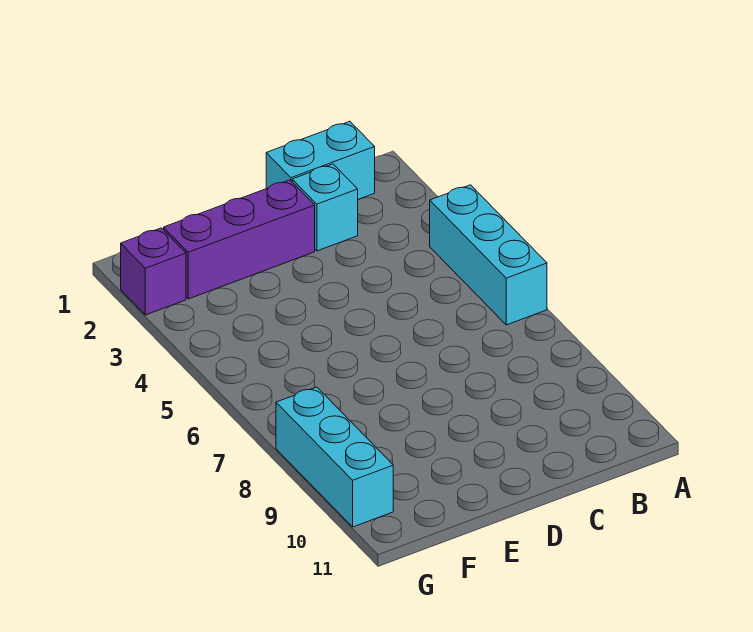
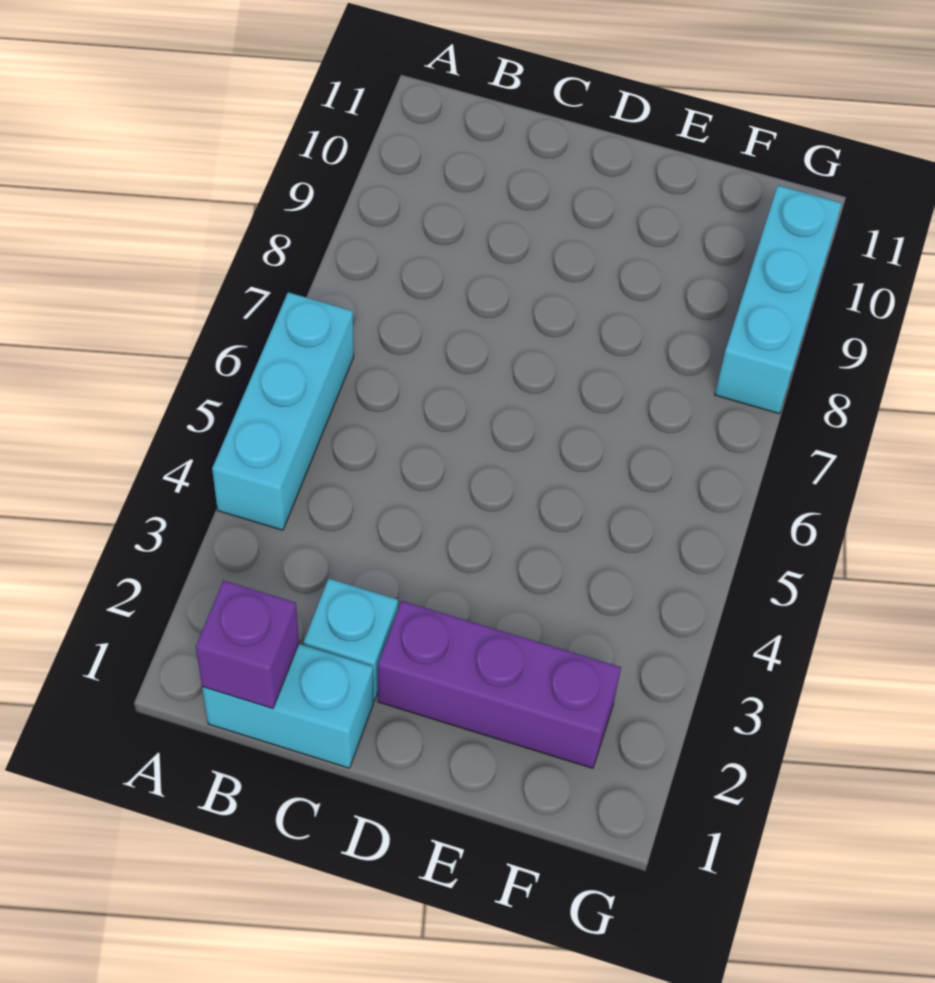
purple brick G2 level 1 -> purple brick B1 level 2

